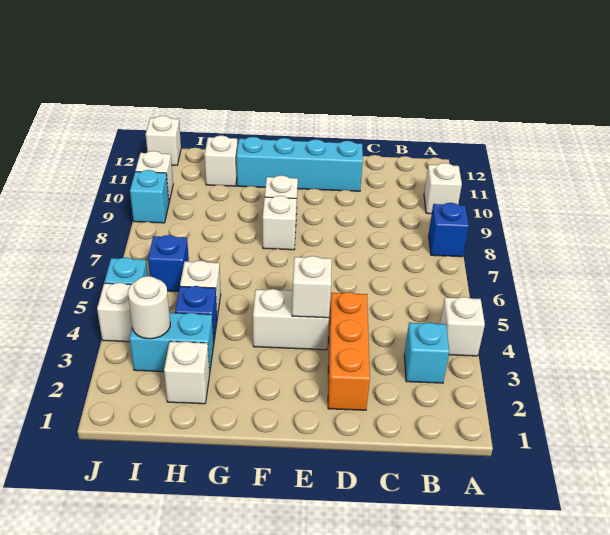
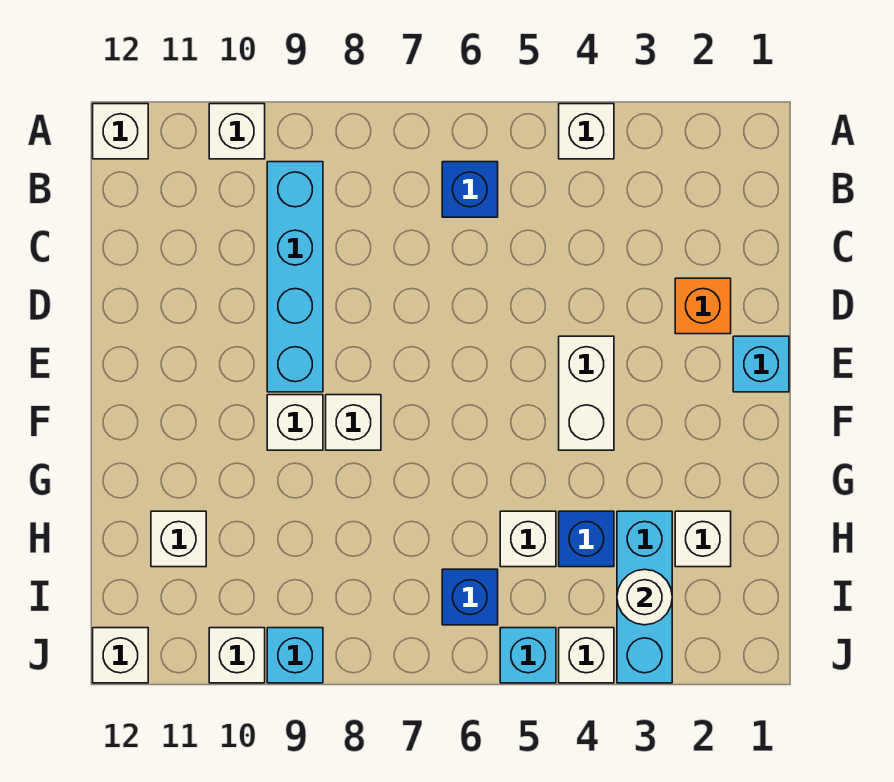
blue brick A8 level 1 -> blue brick B6 level 1
cyan brick B3 level 1 -> cyan brick E1 level 1
orange brick D2:D4 level 1 -> orange brick D2 level 1
cyan brick D11:G11 level 1 -> cyan brick B9:E9 level 1
white brick E4 level 2 -> white brick A12 level 1
cyan brick H3:I3 level 1 -> cyan brick H3:J3 level 1

